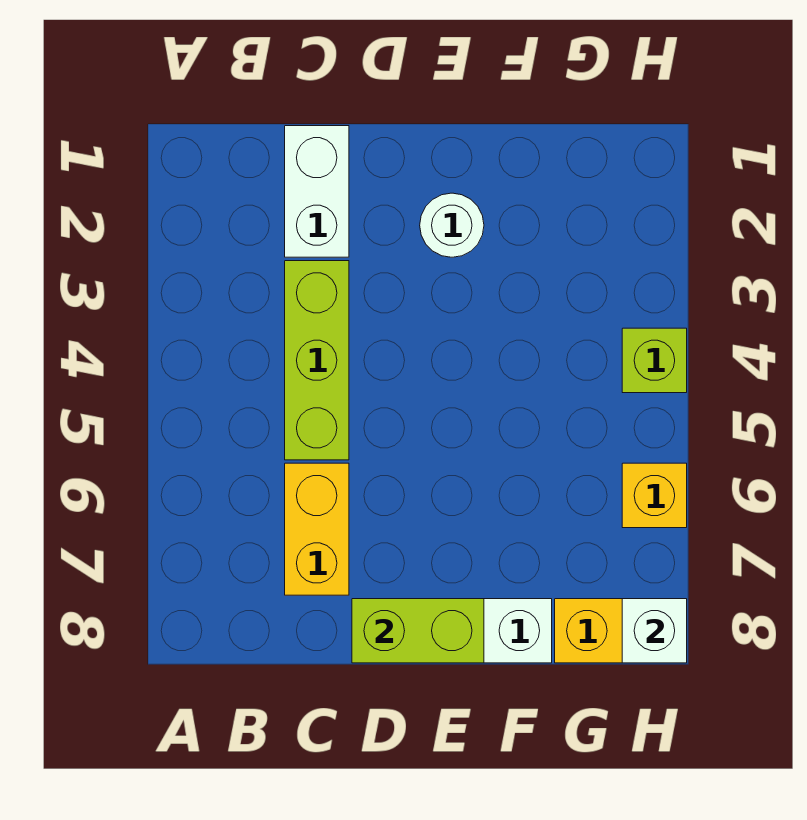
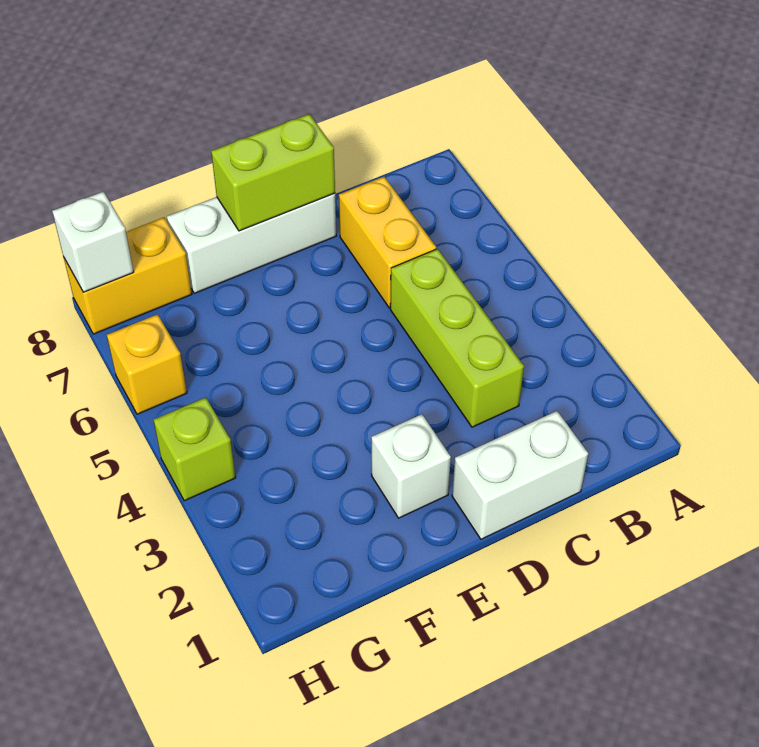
white brick C1:C2 level 1 -> white brick C1:D1 level 1
white round brick E2 level 1 -> white brick E2 level 1

